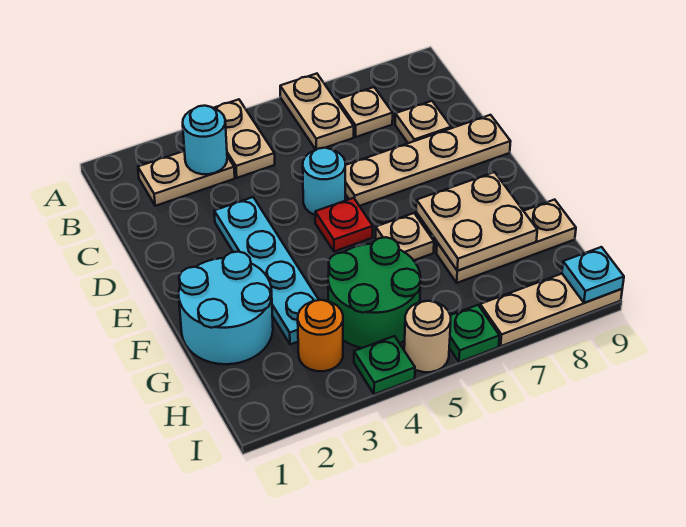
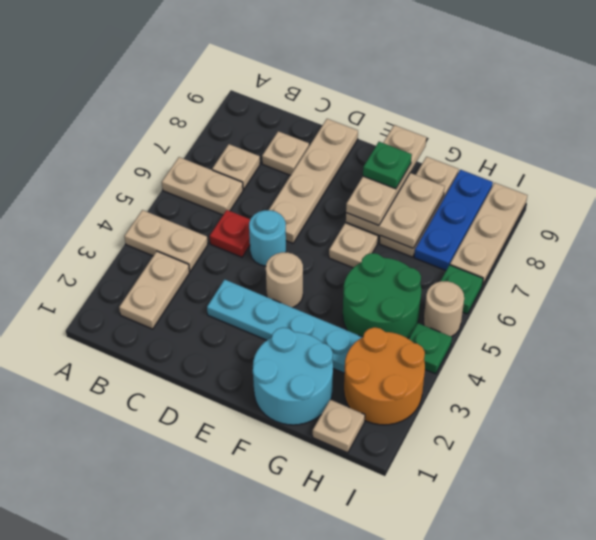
cyan round brick B3 level 2 -> none
none -> tan round brick E4 level 1
red plate E5 level 1 -> red plate C5 level 1
none -> tan plate F7:F9 level 3
none -> green plate F8 level 4
none -> tan plate H1 level 1
orange round brick H3 level 1 -> orange round brick H2:I3 level 1
none -> blue plate H7:H9 level 1
cyan plate I9 level 2 -> none

